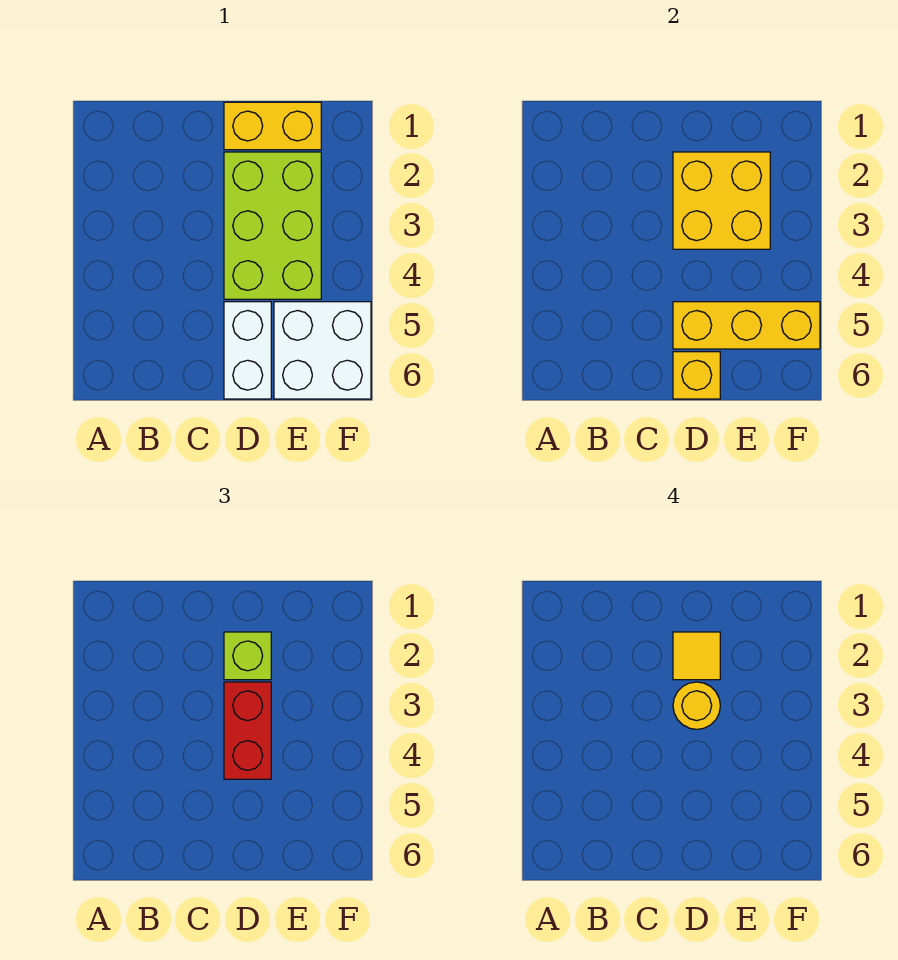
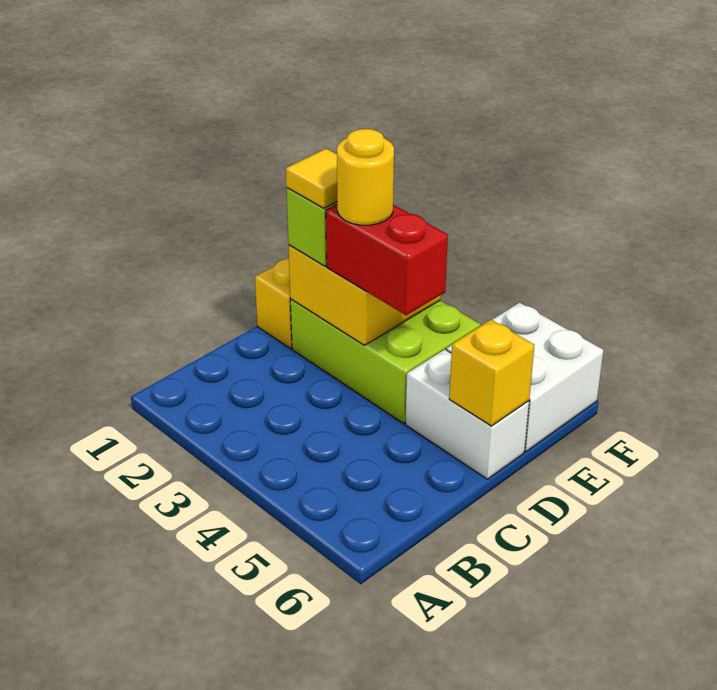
yellow brick D5:F5 level 2 -> none

